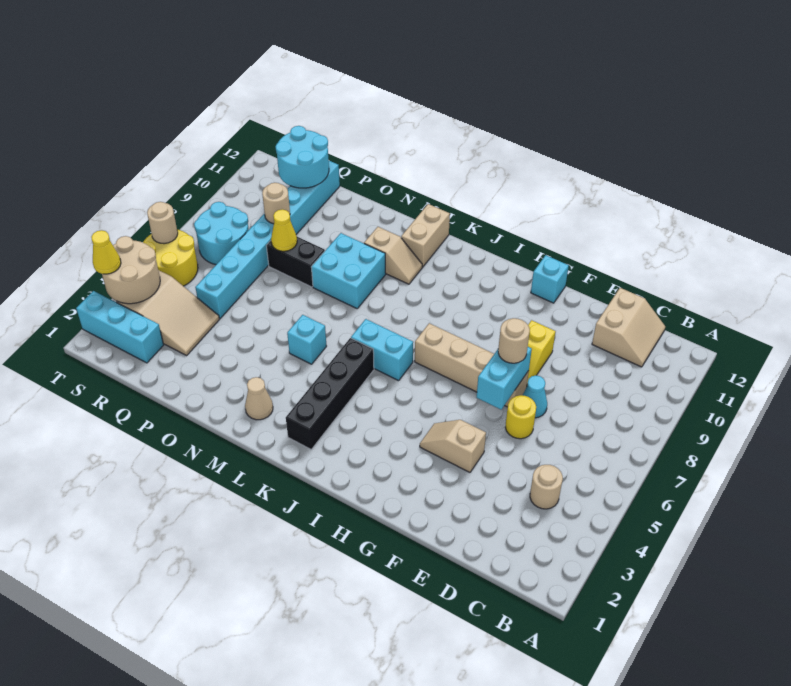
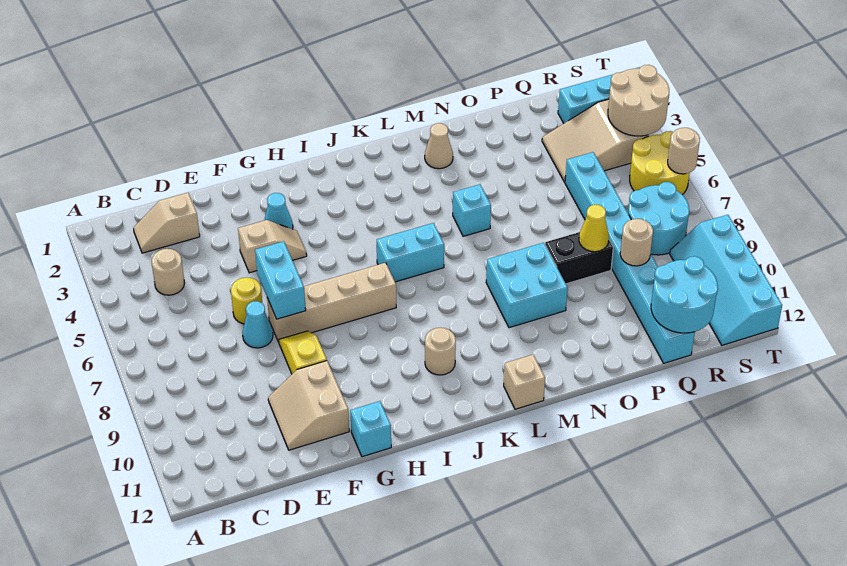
tan slope C11:D12 level 1 top D -> tan slope E10:F11 level 1 top F
tan round brick F7 level 3 -> tan round brick J10 level 1
none -> cyan cone G3 level 1
black brick K2:K5 level 1 -> none
tan slope L10:M10 level 1 top M -> tan slope C2:D2 level 1 top D
tan brick L11:L12 level 1 -> tan brick L12 level 1
none -> cyan slope S9:T12 level 1 top T
yellow cone T3 level 3 -> none

